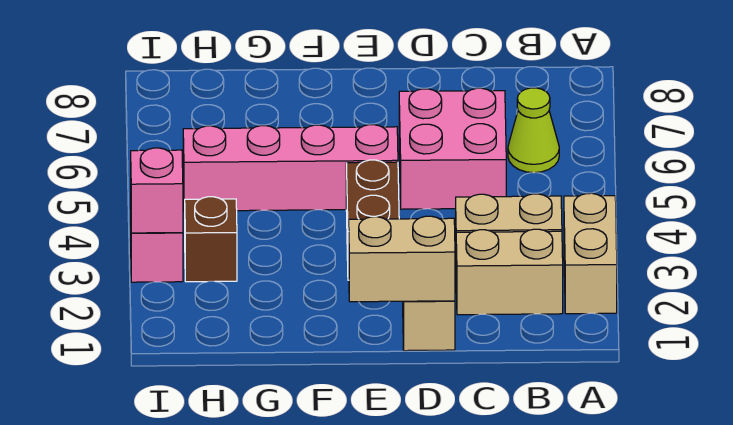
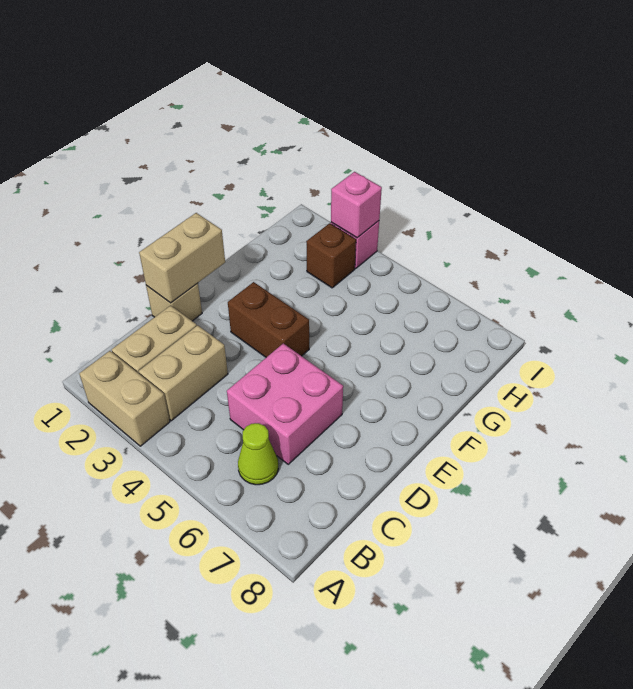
pink brick E5:H5 level 1 -> none

